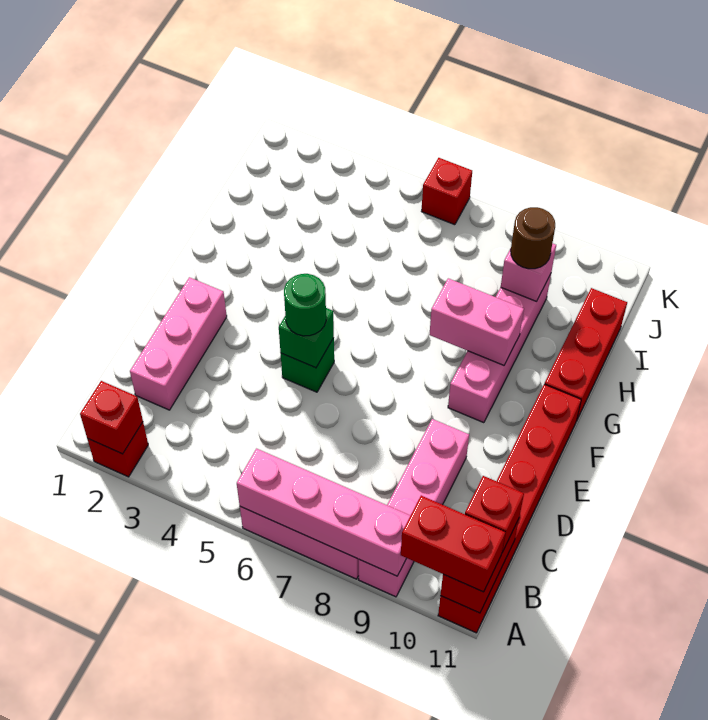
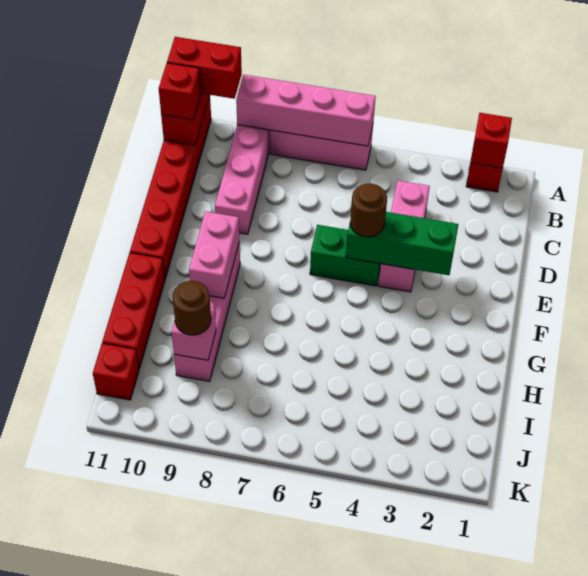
pink brick C2:E2 level 1 -> pink brick C4:E4 level 1
green brick E5 level 1 -> green brick E5:E6 level 1
green brick E5 level 2 -> green brick E3:E5 level 2
green round brick E5 level 3 -> brown round brick E5 level 3
pink brick G8:G9 level 2 -> pink brick F9:G9 level 2
red brick K6 level 1 -> red brick J11 level 1

